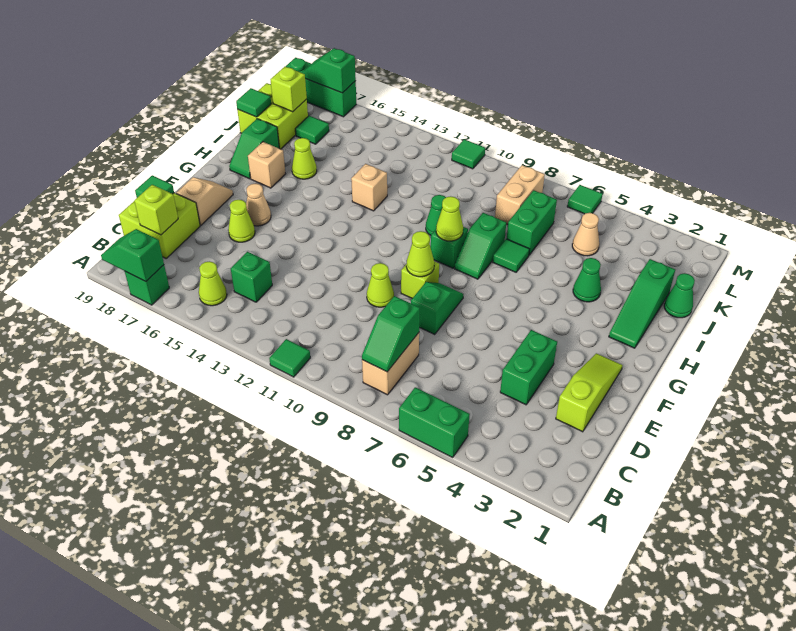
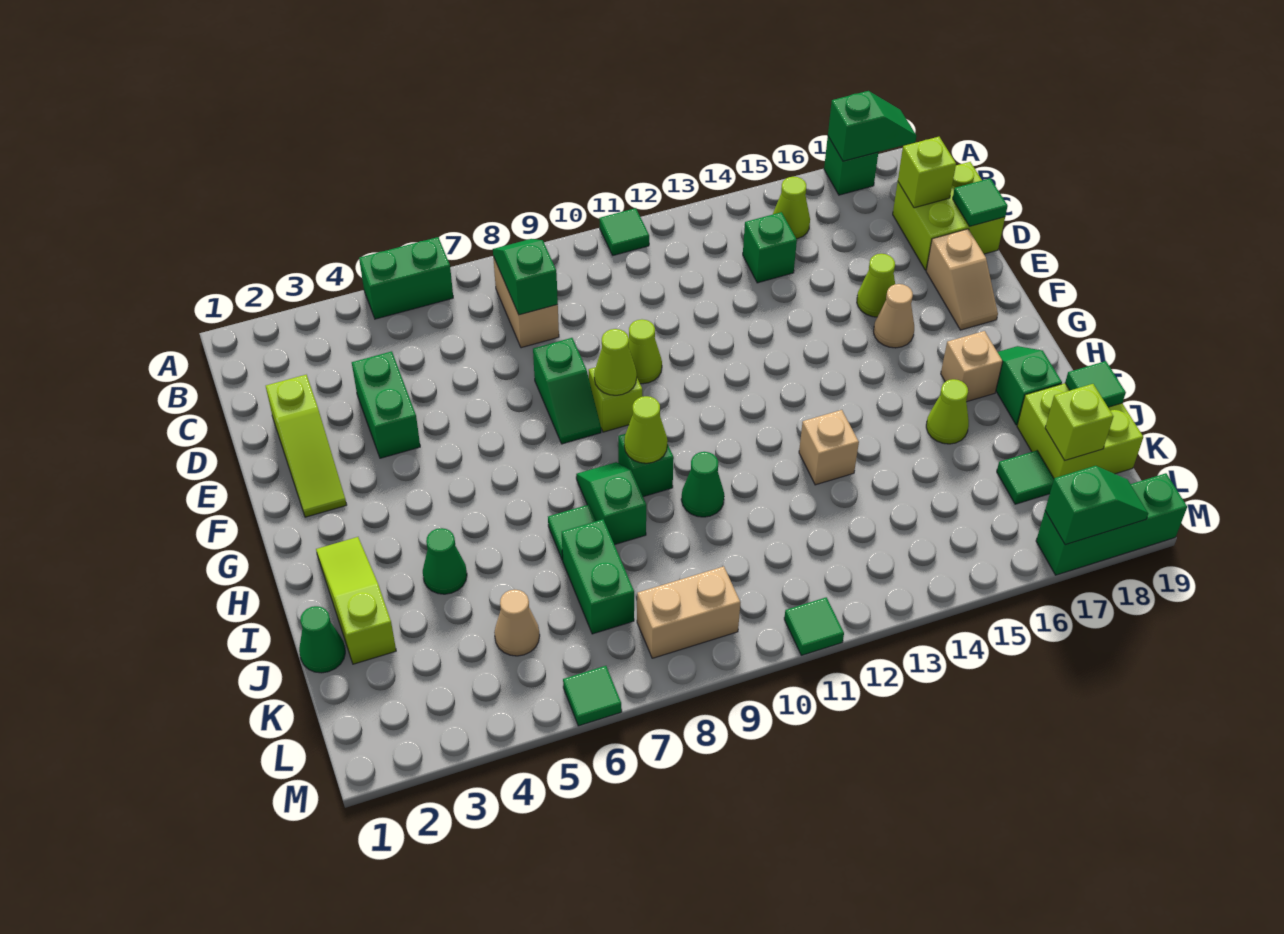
green slope H2:J2 level 1 top J -> lime slope H2:J2 level 1 top J
tan brick K8:L8 level 1 -> tan brick L8:L9 level 1

